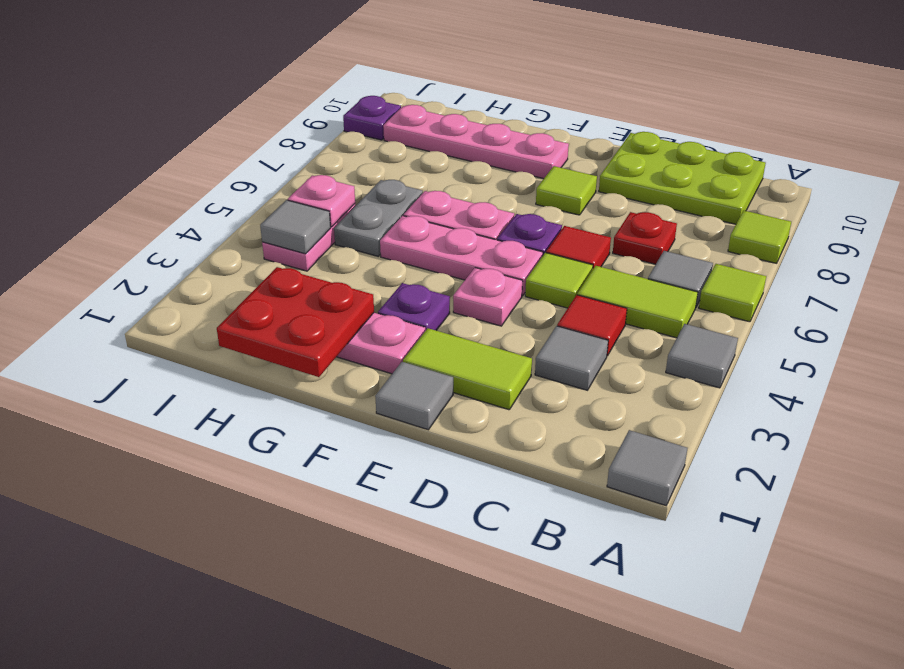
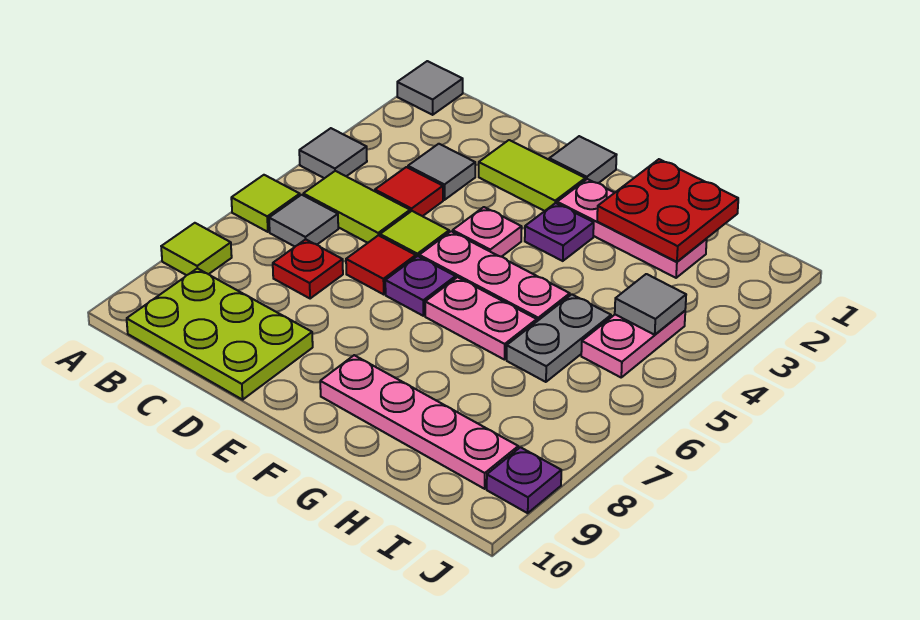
lime tile E8 level 1 -> none
pink plate I5 level 2 -> none

